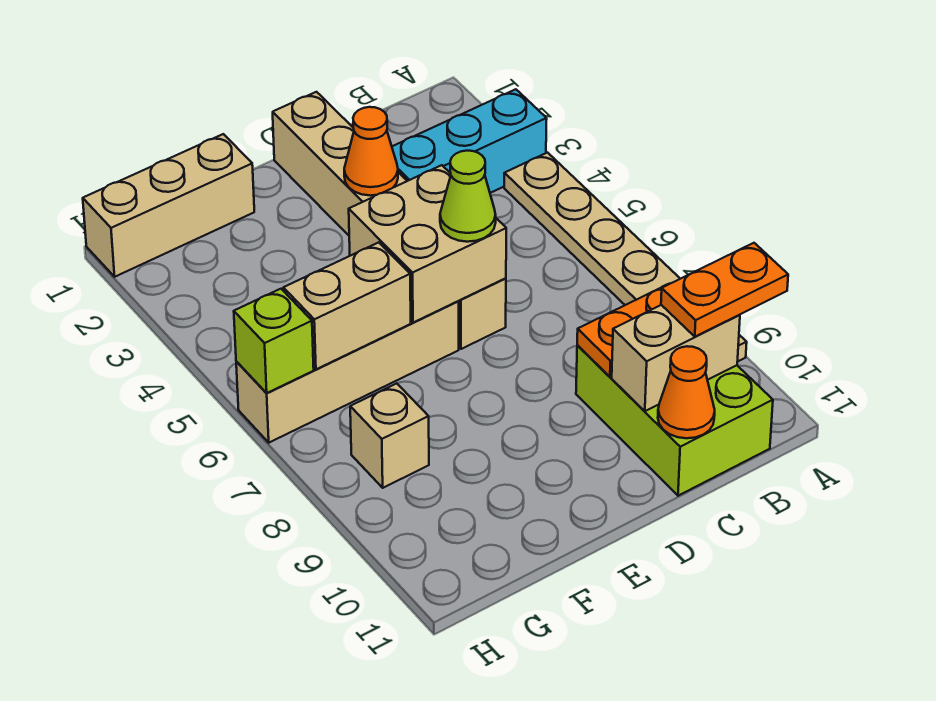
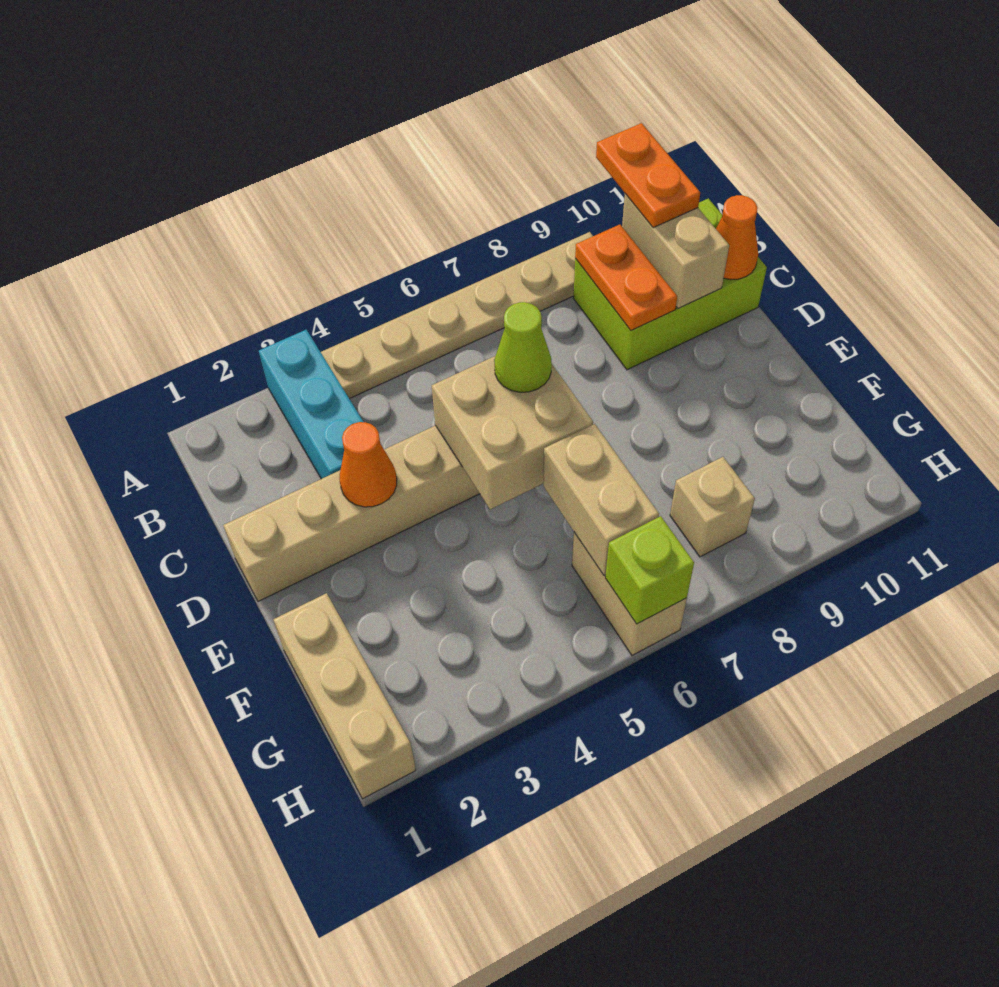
tan brick E6:H6 level 1 -> tan brick G6:H6 level 1

